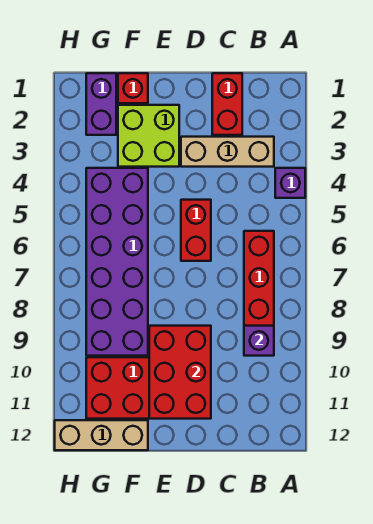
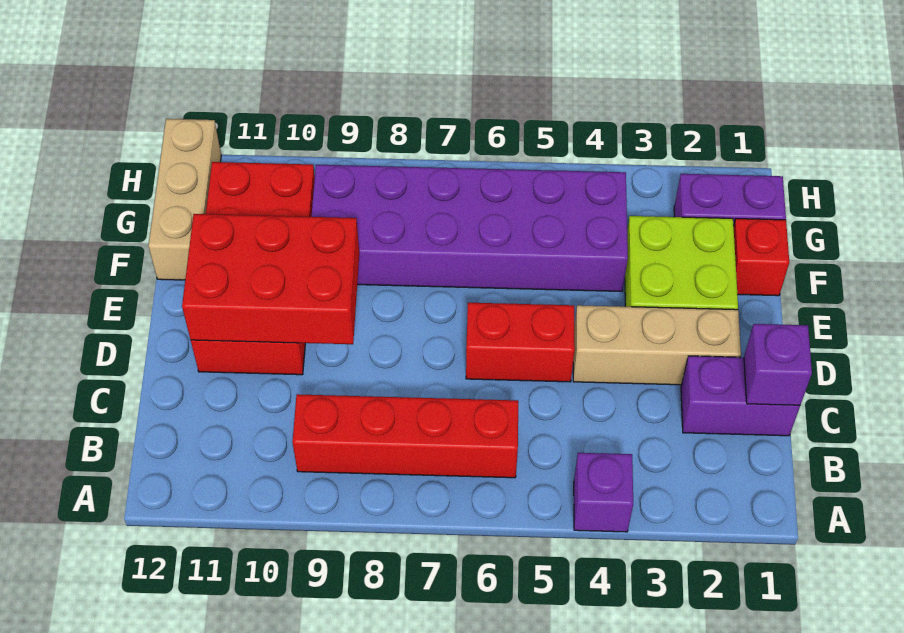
tan brick B3:D3 level 1 -> tan brick D2:D4 level 1
purple brick B9 level 2 -> purple brick C1 level 2
red brick C1:C2 level 1 -> purple brick C1:C2 level 1

